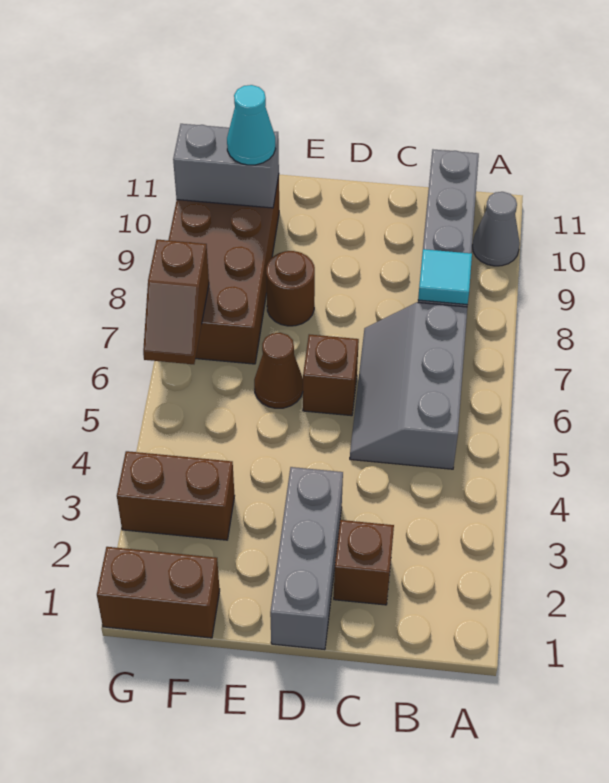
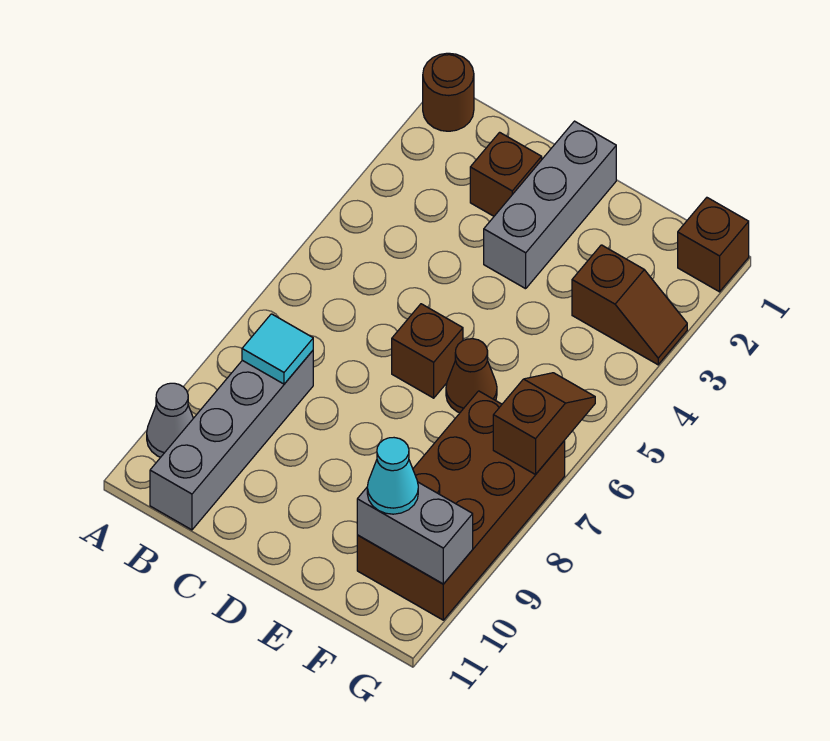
grey slope B5:C7 level 1 top B -> none
brown round brick E8 level 1 -> brown round brick A1 level 1
brown brick F1:G1 level 1 -> brown brick G1 level 1
brown brick F3:G3 level 1 -> brown slope F3:G3 level 1 top F

